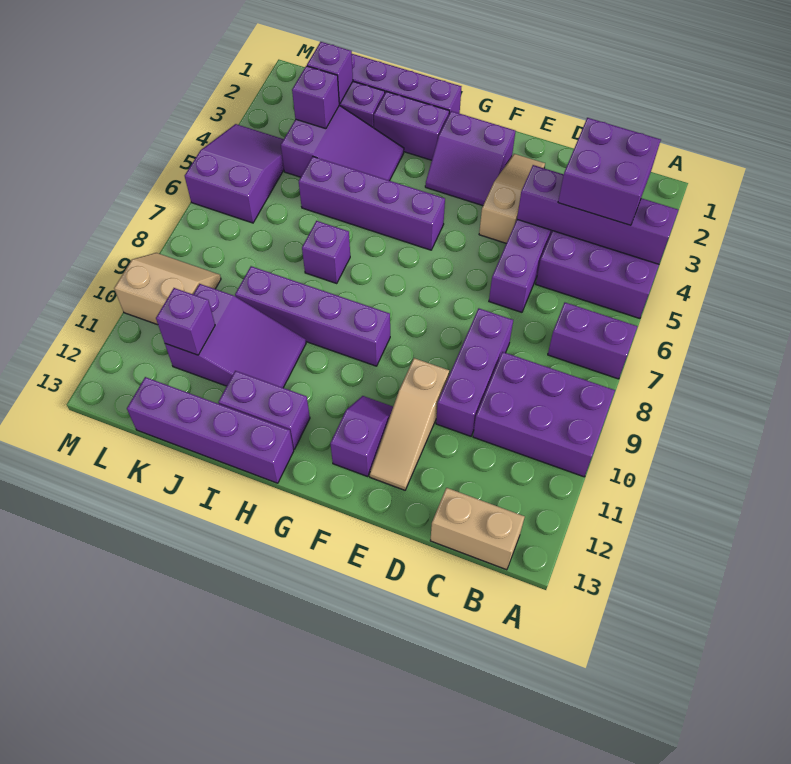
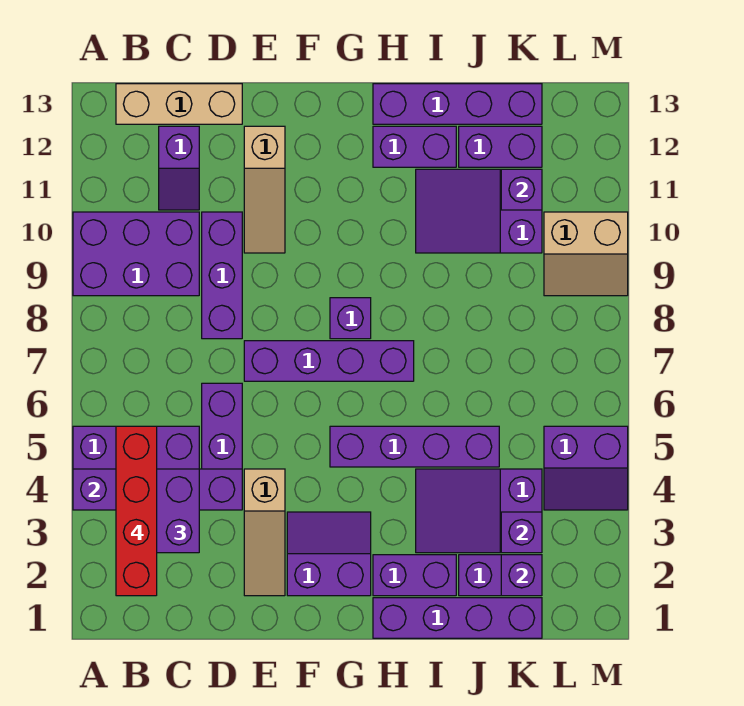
purple brick A7:B7 level 1 -> purple brick J12:K12 level 1
none -> red brick B2:B5 level 4
tan brick B13:C13 level 1 -> tan brick B13:D13 level 1
tan slope E10:E12 level 1 top 10 -> tan slope E10:E12 level 1 top 12
purple slope F11:F12 level 1 top 12 -> purple slope C11:C12 level 1 top 12
purple brick G9:J9 level 1 -> purple brick E7:H7 level 1
purple brick I7 level 1 -> purple brick G8 level 1
purple slope L4:M6 level 1 top 6 -> purple slope L4:M5 level 1 top 5

